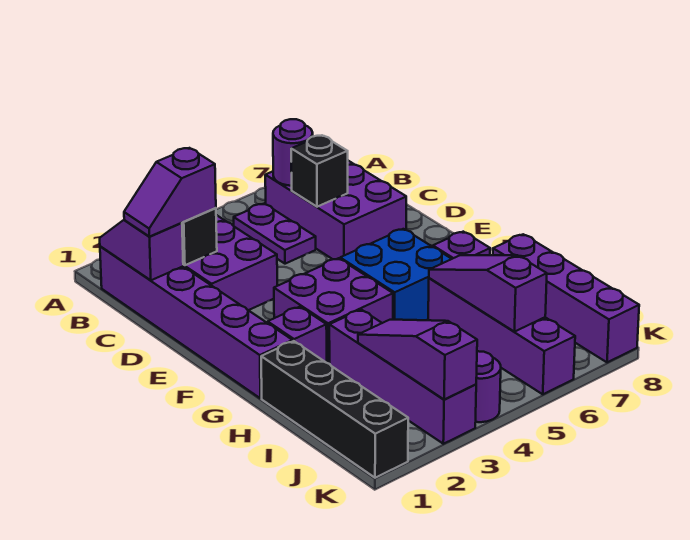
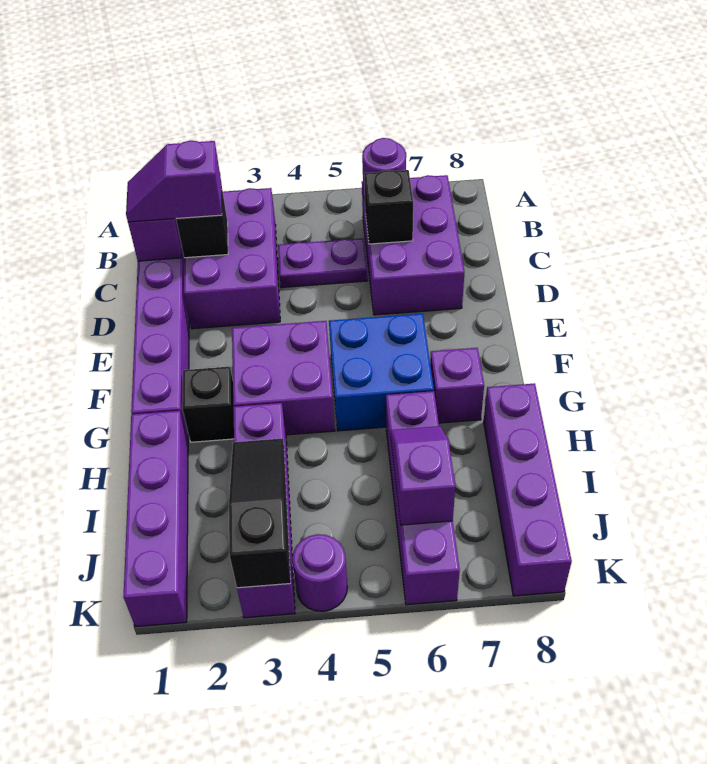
purple plate B5:C5 level 1 -> purple plate C4:C5 level 1
purple brick G2 level 1 -> black brick G2 level 1
black brick H1:K1 level 1 -> purple brick H1:K1 level 1
purple slope H6:J6 level 2 top J -> purple slope I6:J6 level 2 top J
purple slope I3:K3 level 2 top K -> black slope I3:K3 level 2 top K

